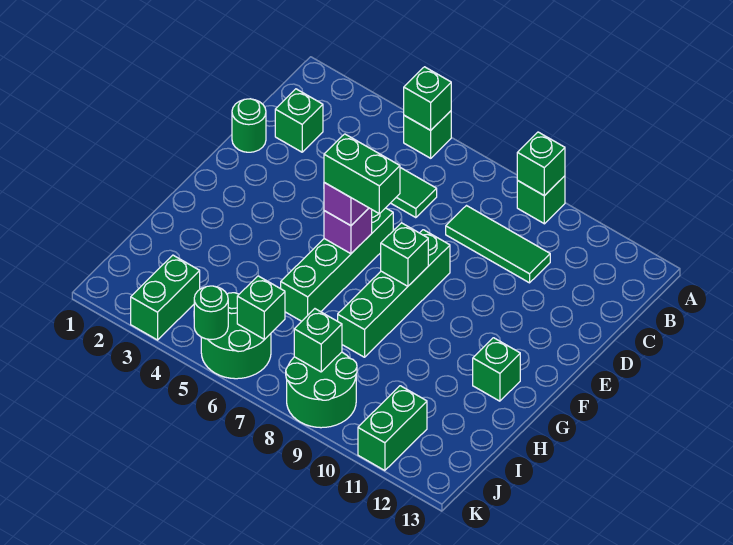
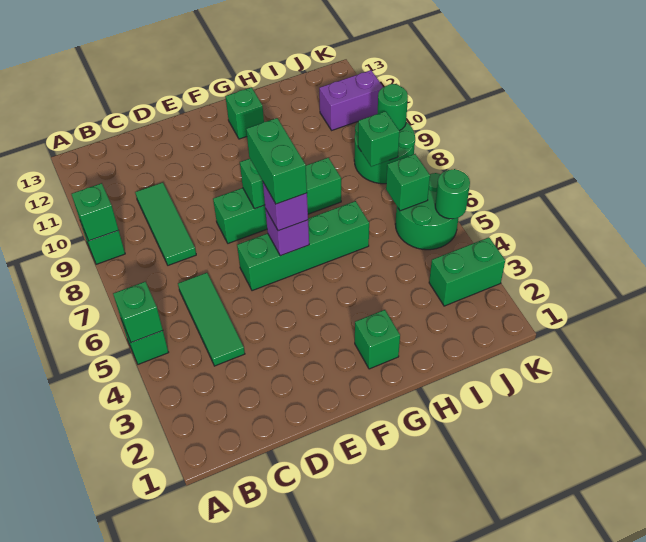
green brick C2 level 1 -> green brick G2 level 1
green round brick D1 level 1 -> green round brick K9 level 2
green brick J11:K11 level 1 -> purple brick J11:K11 level 1

